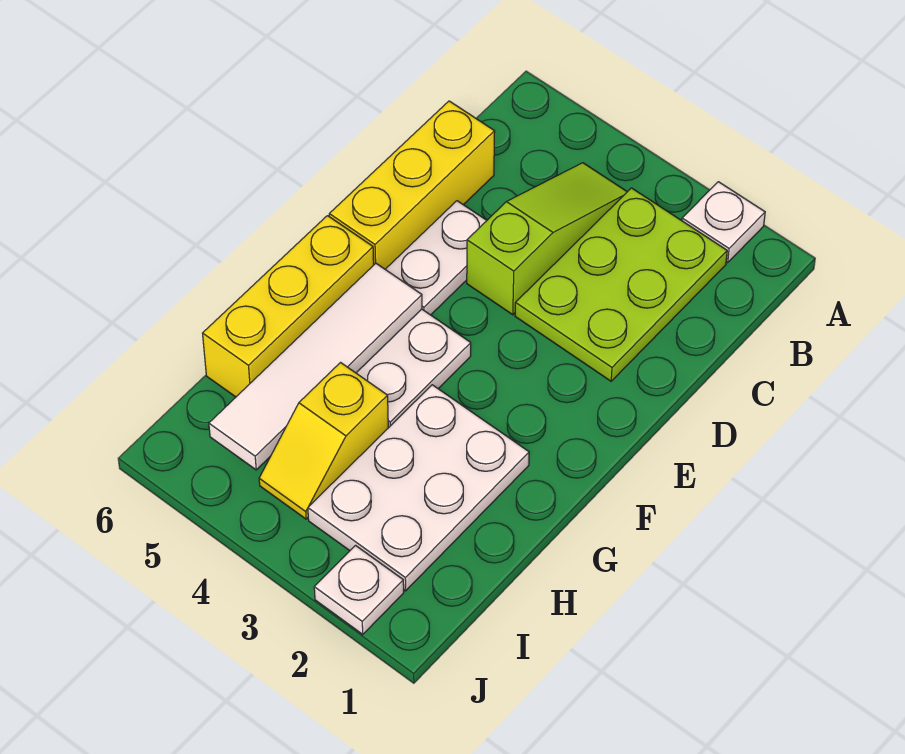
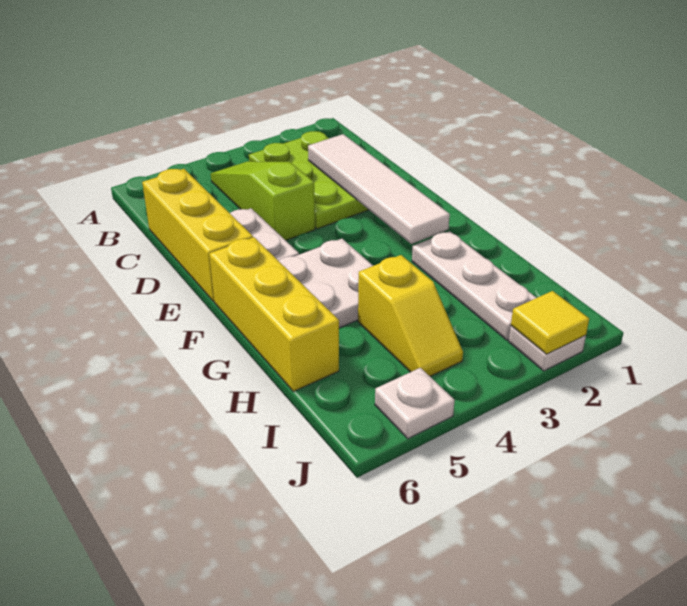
white plate A2 level 1 -> white plate J5 level 1
white tile F5:I5 level 2 -> white tile C2:F2 level 2
white plate G2:I3 level 1 -> white plate G2:I2 level 1
none -> yellow tile J2 level 2

